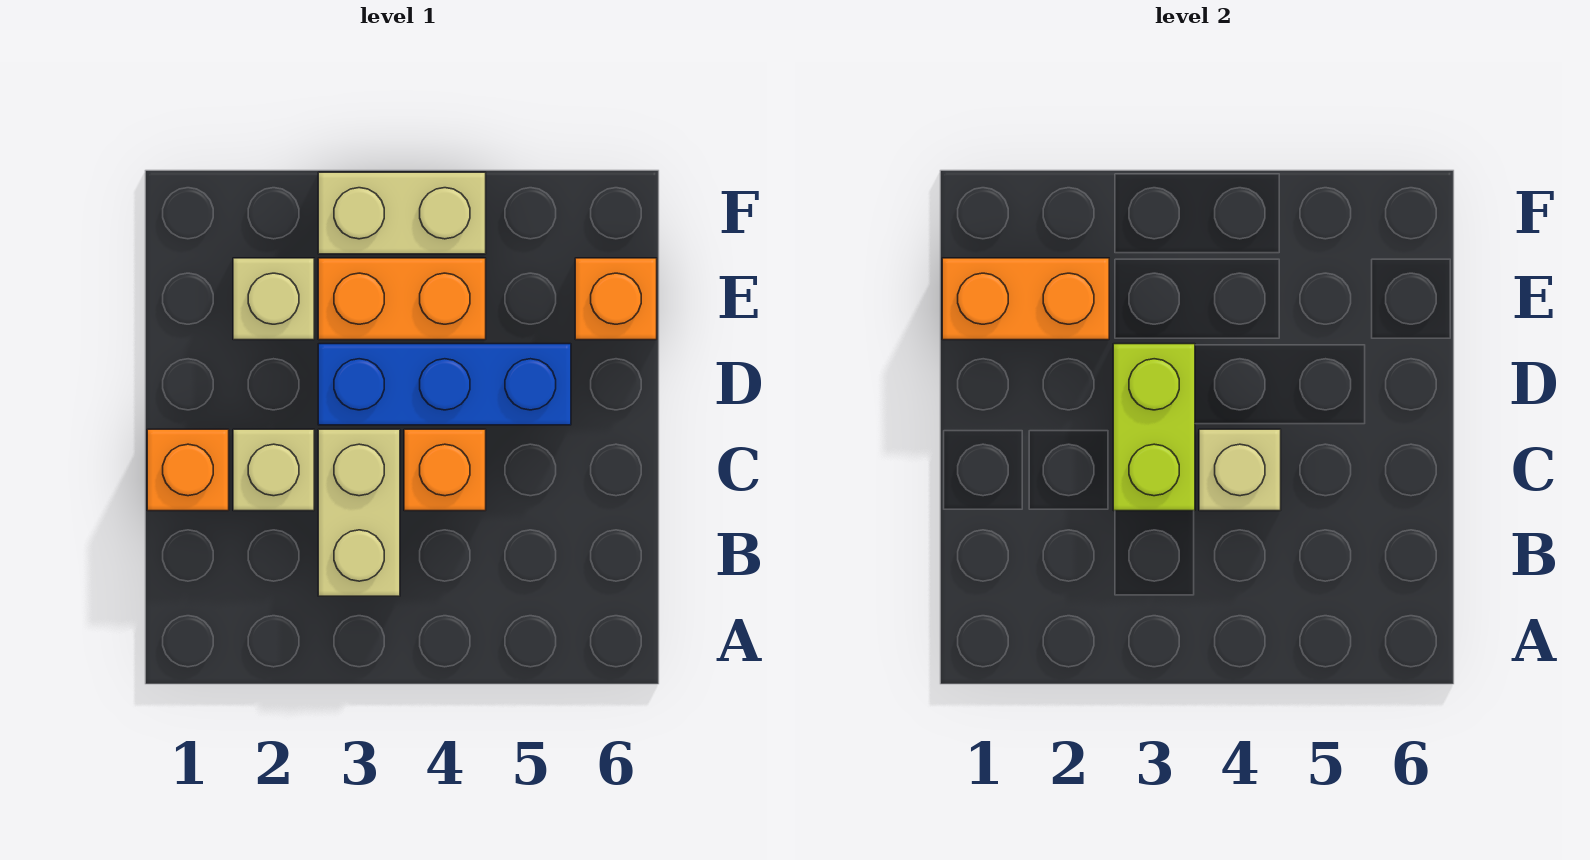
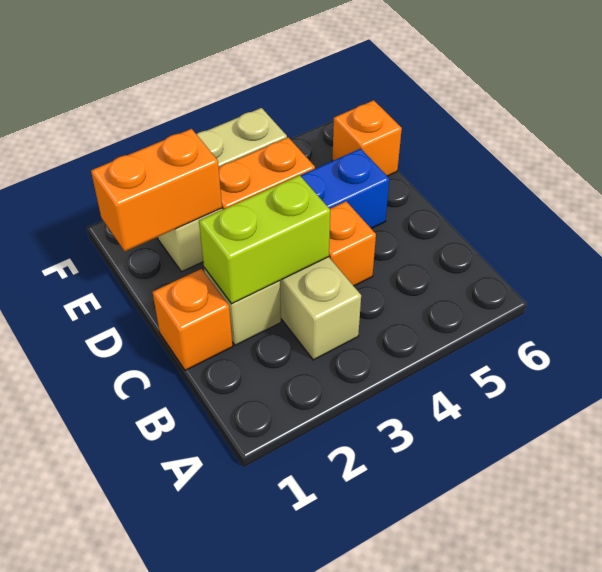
lime brick C3:D3 level 2 -> lime brick C2:C3 level 2
tan brick C4 level 2 -> none

